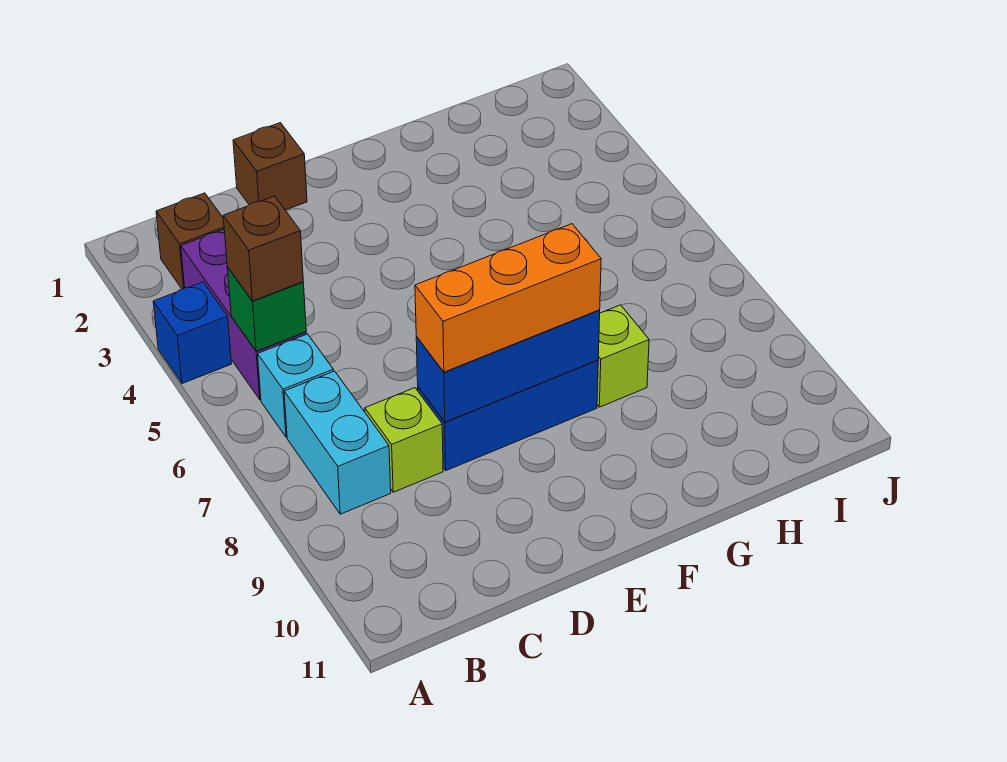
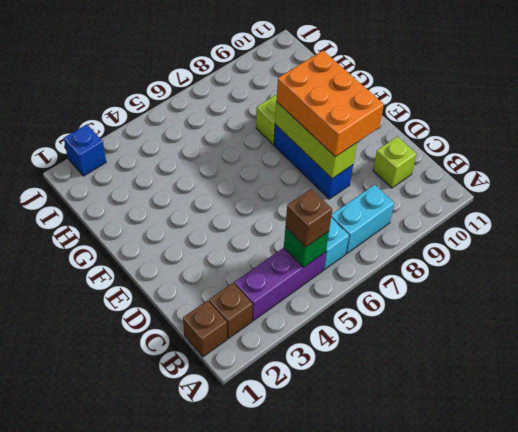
blue brick A4 level 1 -> blue brick J2 level 1
lime brick C8 level 1 -> lime brick C10 level 1
brown brick D1 level 1 -> brown brick B1 level 1
blue brick D8:F8 level 2 -> lime brick D8:F8 level 2
orange brick D8:F8 level 3 -> orange brick D8:F9 level 3

